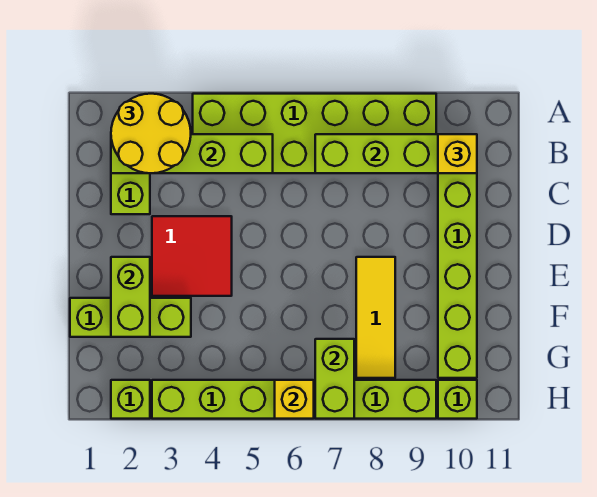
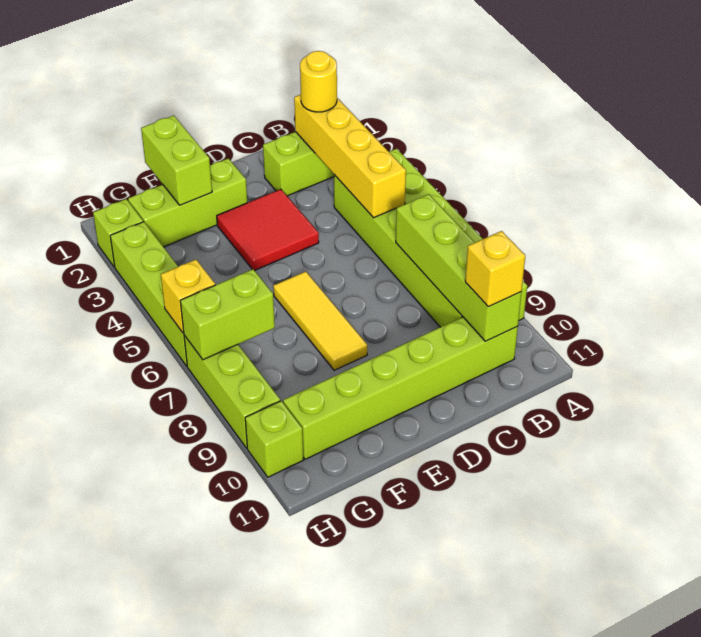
yellow round brick A2:B3 level 3 -> yellow round brick B2 level 3
lime brick B2:B5 level 2 -> yellow brick B2:B5 level 2
lime brick E2:F2 level 2 -> lime brick F1:F2 level 2
yellow tile E8:G8 level 1 -> yellow tile E6:E8 level 1
lime brick F1:F3 level 1 -> lime brick E2:G2 level 1

